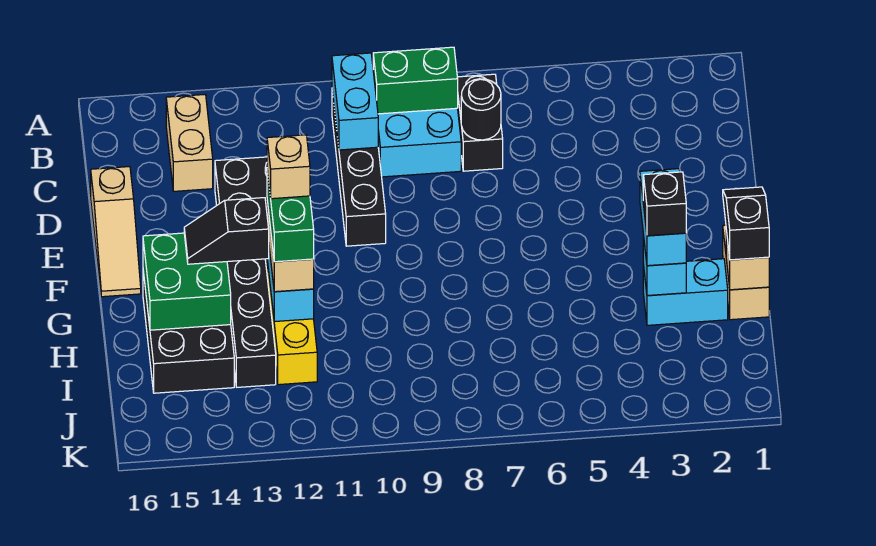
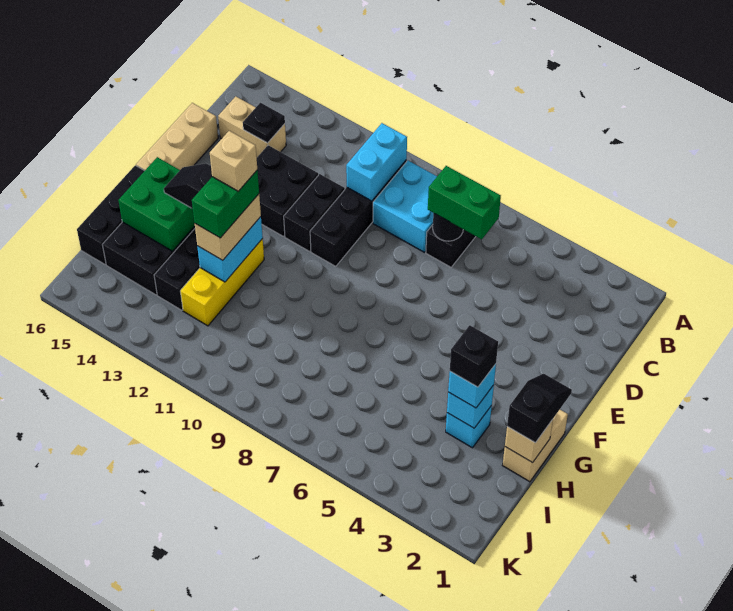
green brick B8:B9 level 2 -> green brick C6:C7 level 3
tan brick B14:C14 level 1 -> tan brick C14:C15 level 1
none -> black plate C14 level 2
none -> black brick D11:E11 level 1
tan slope D16:F16 level 1 top D -> tan brick D16:F16 level 1
cyan brick G3:H3 level 3 -> cyan brick H3 level 3
none -> black brick G16:I16 level 1
cyan brick H2:H3 level 1 -> cyan brick H3 level 1

